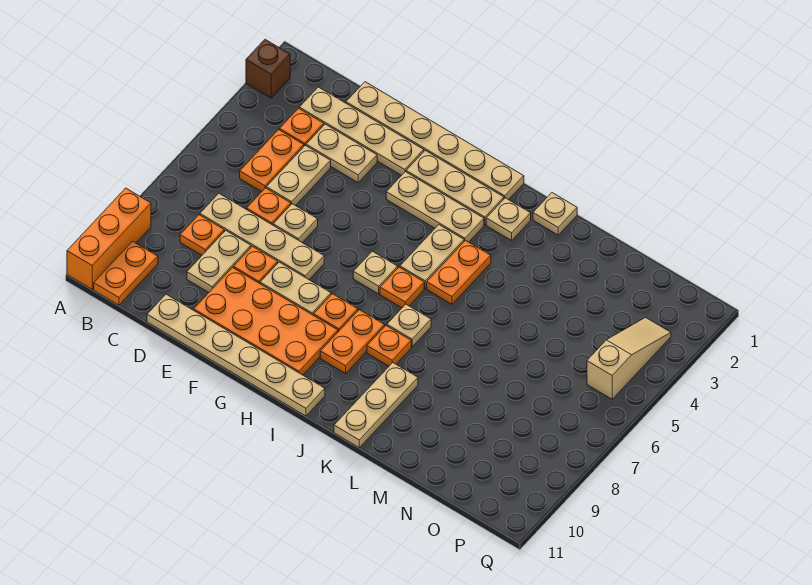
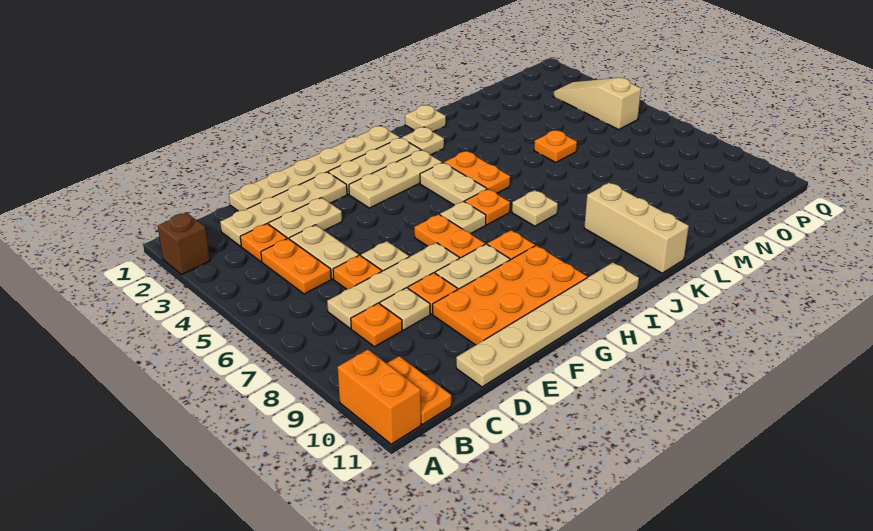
orange brick A9:A11 level 1 -> orange brick A10:A11 level 1
tan plate D8:D9 level 1 -> tan plate D8 level 1
orange plate I8:I9 level 1 -> orange plate G6:G7 level 1
orange plate J8 level 1 -> orange plate M5 level 1
tan plate K9:K11 level 1 -> tan brick K9:K11 level 1

